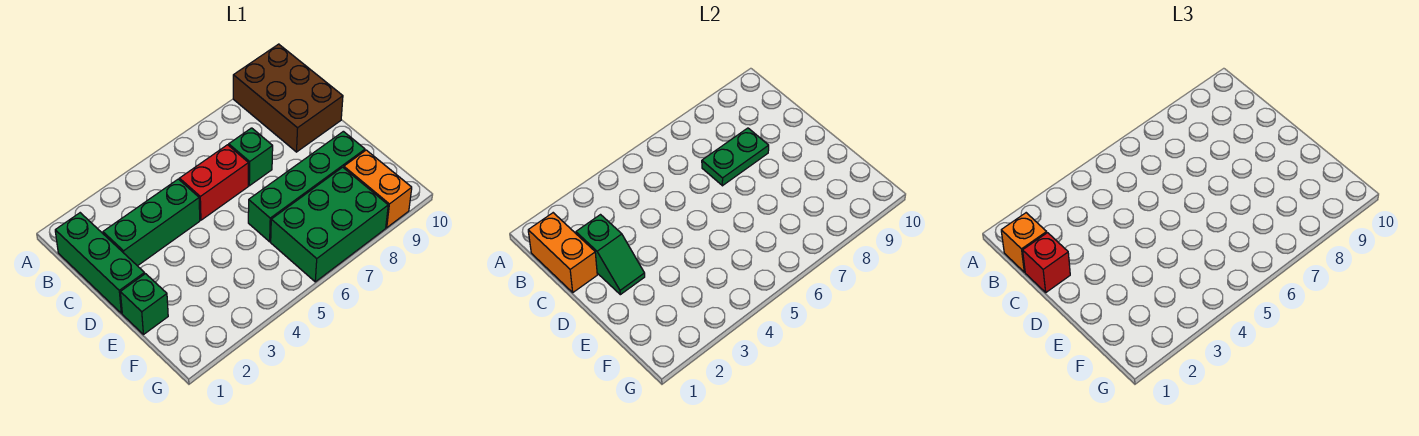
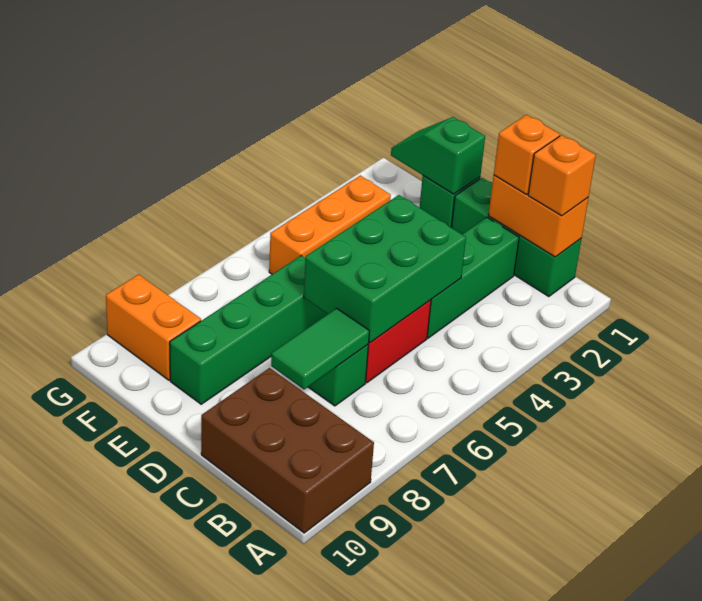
red brick C1 level 3 -> orange brick C1 level 3
green slope C2:D2 level 2 top C -> green slope E1:F1 level 2 top E
green plate C7:C8 level 2 -> green tile C7:C8 level 2
none -> orange brick F3:F5 level 1
green brick F6:G8 level 1 -> green brick C4:D6 level 2

